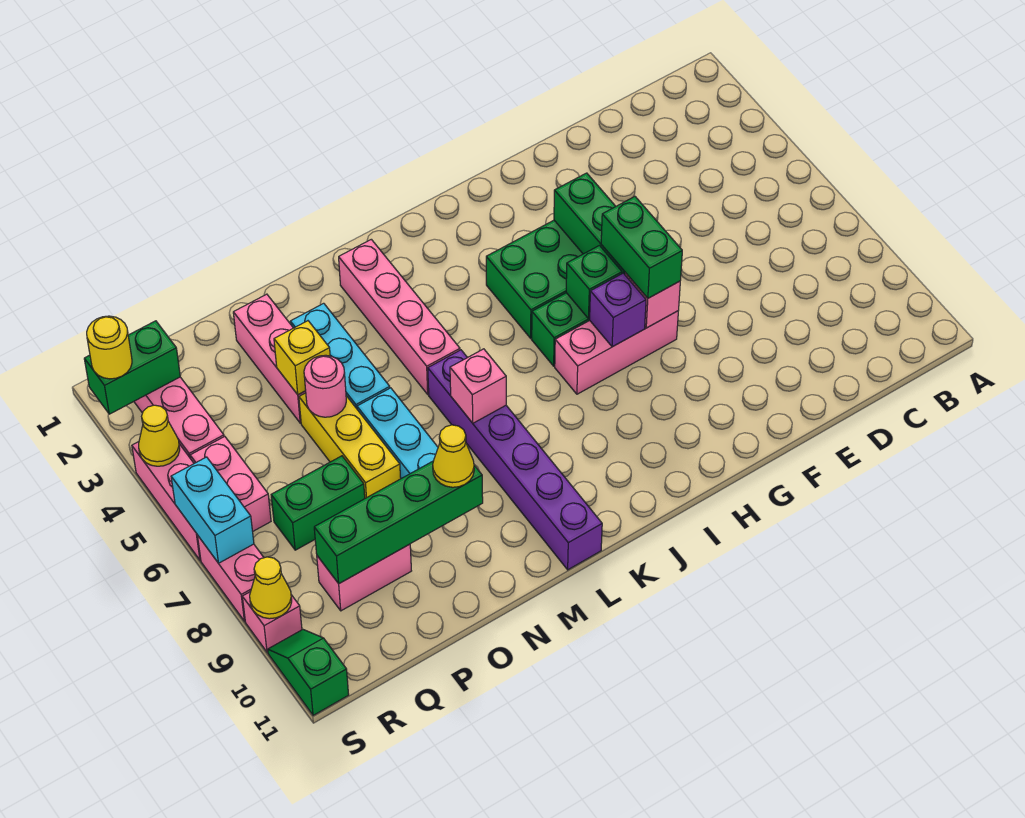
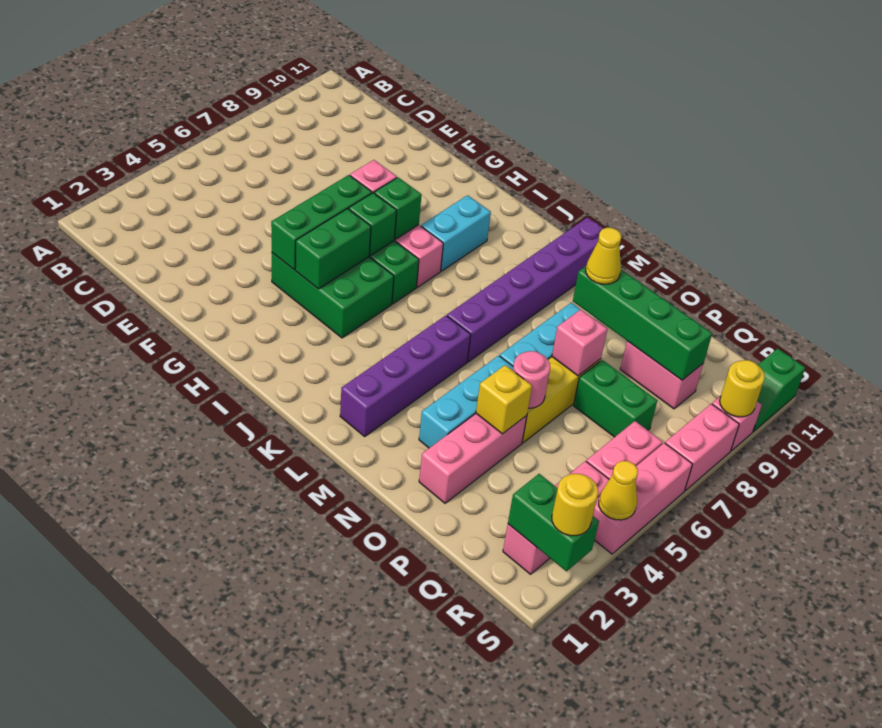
green brick G6:G7 level 3 -> green brick H4:H5 level 2
purple brick H7 level 2 -> green brick H7 level 2
pink brick L2:L5 level 1 -> purple brick L2:L5 level 1
pink brick L7 level 2 -> pink brick O7 level 2
cyan brick S6:S7 level 2 -> cyan brick I8:I9 level 1
yellow cone S9 level 2 -> yellow round brick S9 level 2

